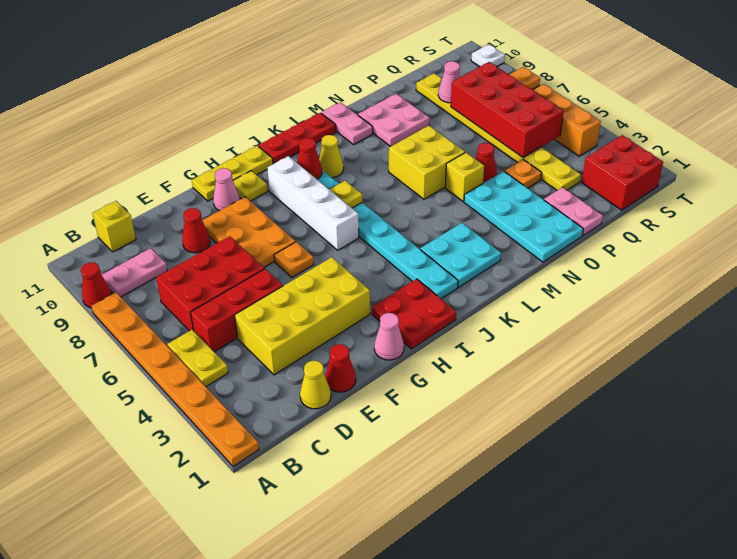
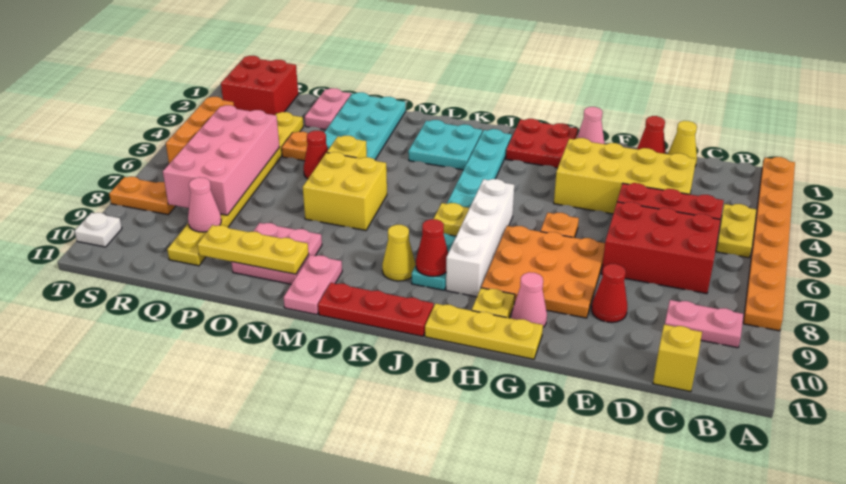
red cone A9 level 1 -> none
orange plate F7:G9 level 1 -> orange plate F7:H9 level 1
none -> yellow plate N10:P10 level 2
red brick Q5:R8 level 2 -> pink brick Q5:R8 level 2

